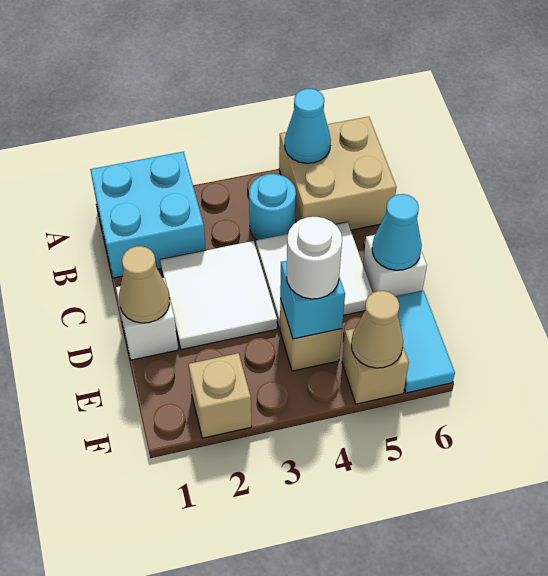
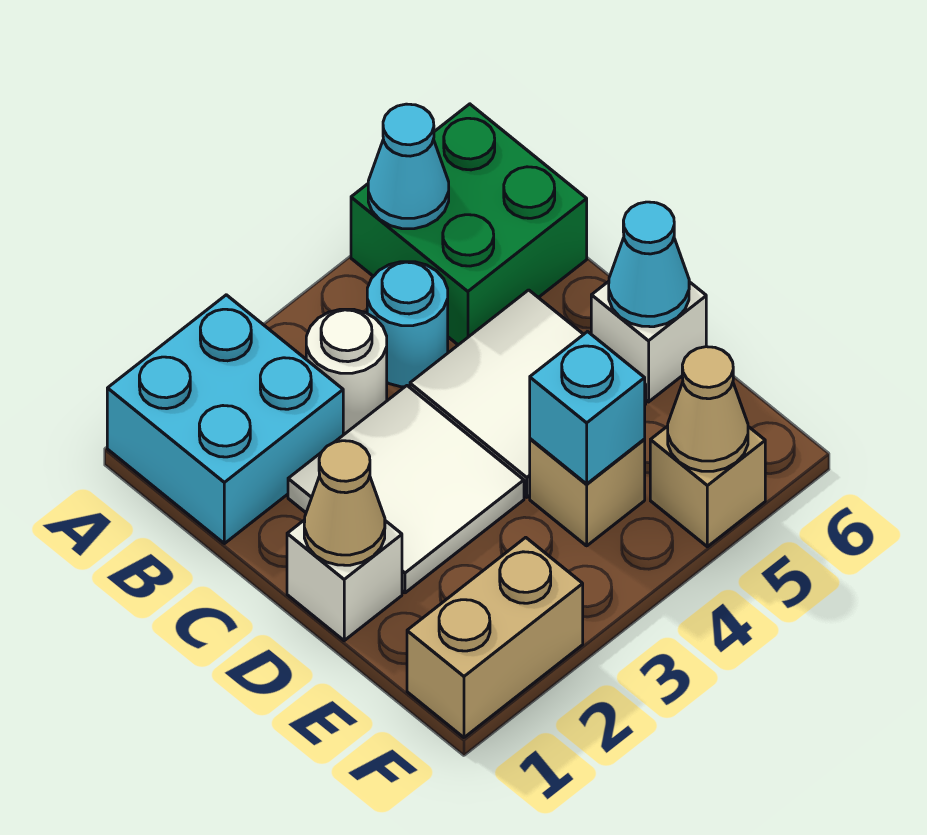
tan brick A5:B6 level 1 -> green brick A5:B6 level 1
white round brick E4 level 3 -> white round brick B3 level 1
cyan tile E6:F6 level 1 -> none
tan brick F2 level 1 -> tan brick F1:F2 level 1

